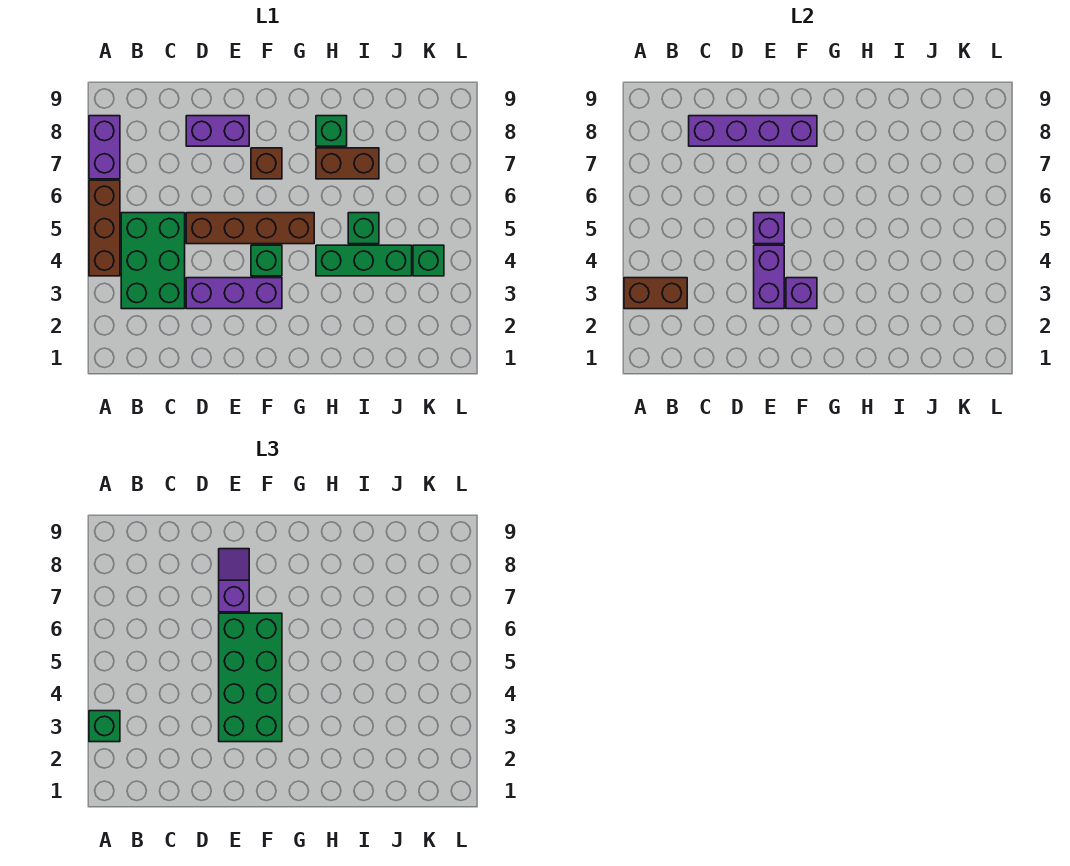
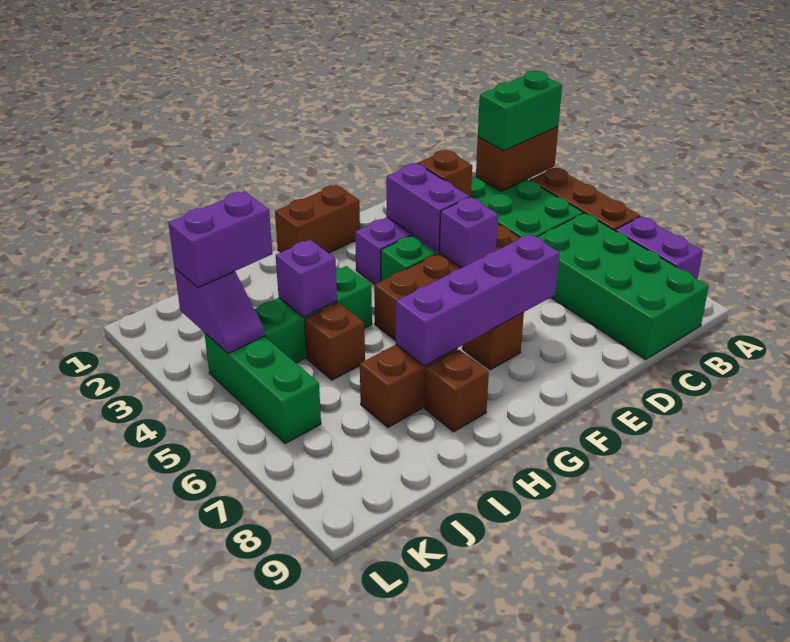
green brick A3 level 3 -> green brick A3:B3 level 3
purple brick C8:F8 level 2 -> purple brick E7:H7 level 2
none -> brown brick D3 level 2
purple brick D8:E8 level 1 -> purple brick J3:K3 level 3
green brick E3:F6 level 3 -> green brick B6:C9 level 1
purple slope E7:E8 level 3 top 7 -> purple slope K3:K4 level 2 top 3
none -> brown brick F1:G1 level 1
purple brick F3 level 2 -> purple brick I4 level 2
green brick H8 level 1 -> brown brick H8 level 1
green brick I5 level 1 -> brown brick I5 level 1
green brick K4 level 1 -> green brick K4:K6 level 1

